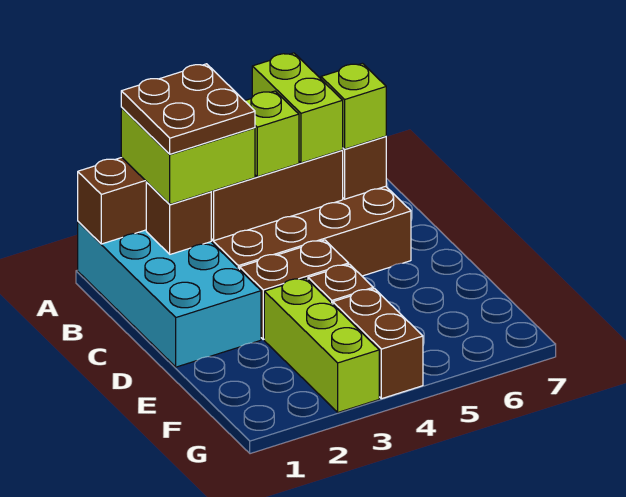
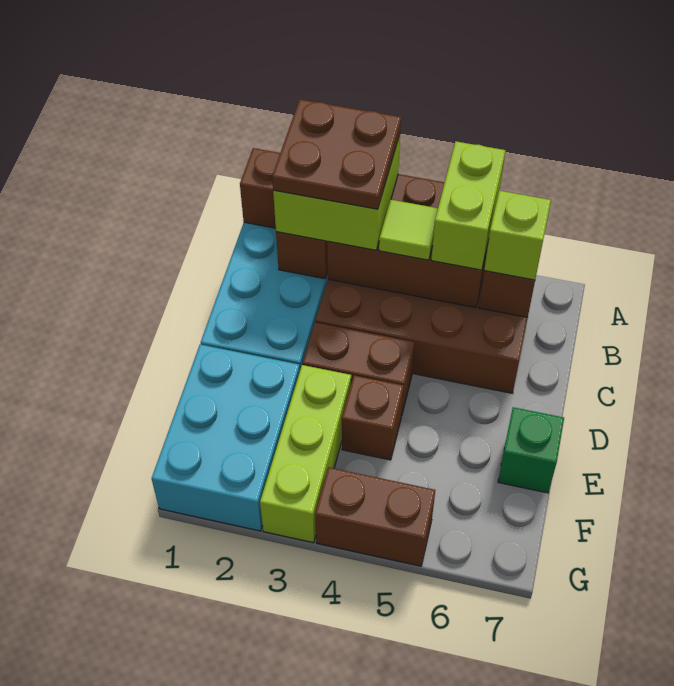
lime brick B4 level 3 -> lime tile B4 level 3
none -> cyan brick E1:G2 level 1
none -> green brick E7 level 1
brown brick F4:G4 level 1 -> brown brick G4:G5 level 1

